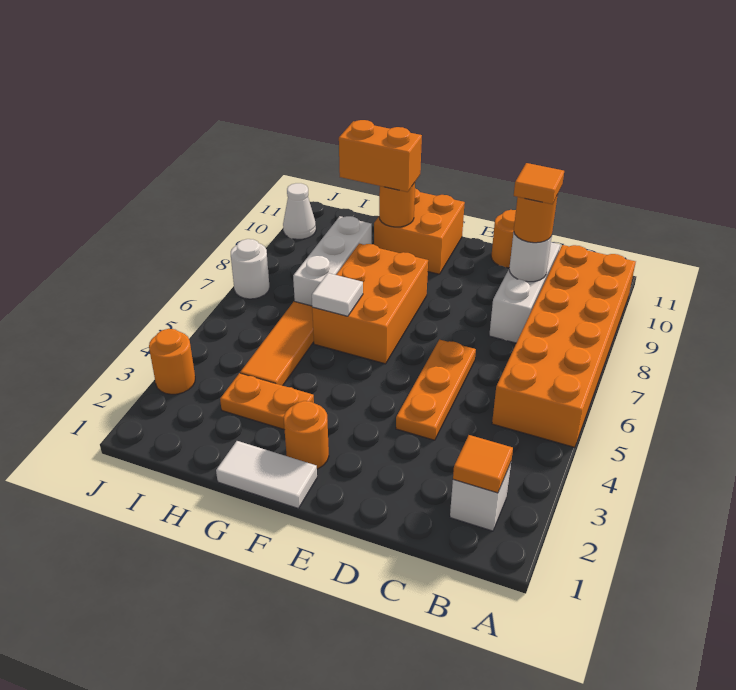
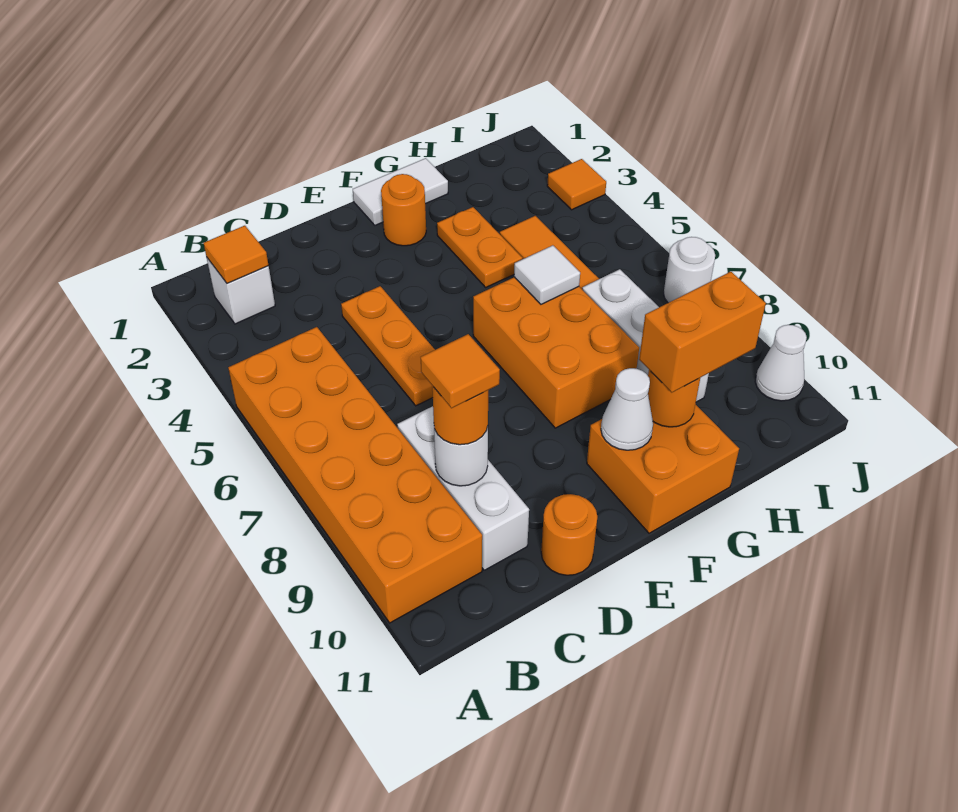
none -> white cone F10 level 2
orange plate G3:H3 level 1 -> orange plate G3:G4 level 1
orange round brick J3 level 1 -> orange tile J3 level 1

